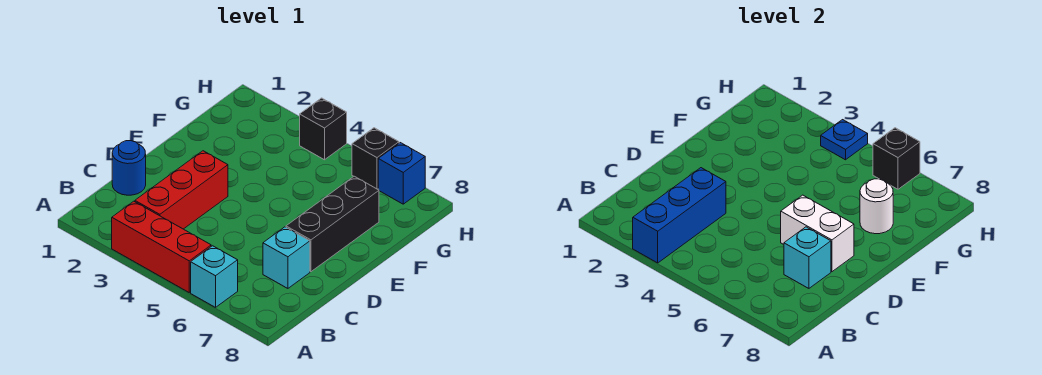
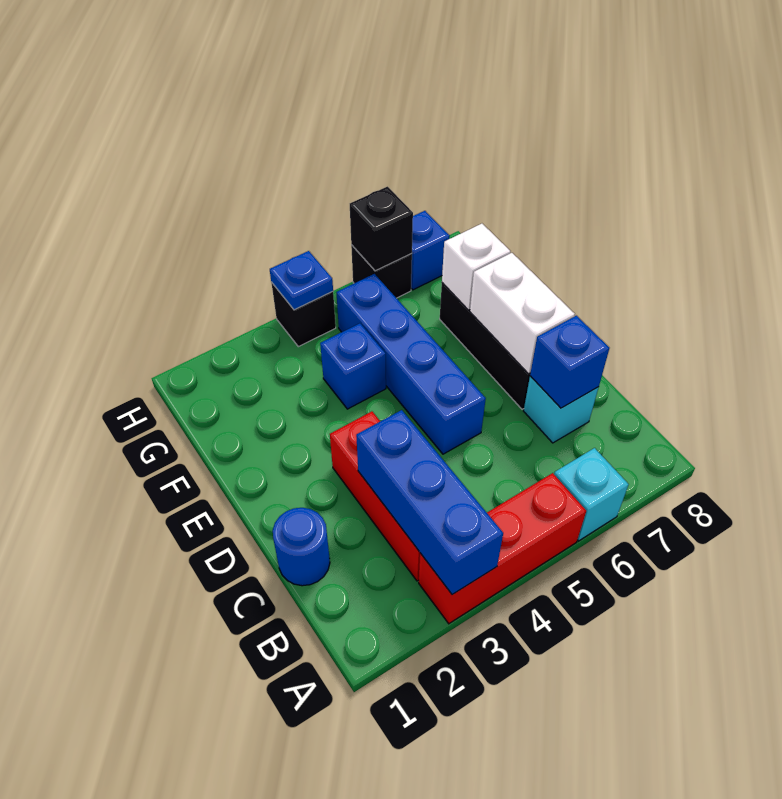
cyan brick C7 level 2 -> blue brick C7 level 2
none -> blue brick D5:G5 level 1
white brick D6:D7 level 2 -> white brick D7:E7 level 2
none -> blue brick F4 level 1
white round brick F7 level 2 -> white brick F7 level 2

